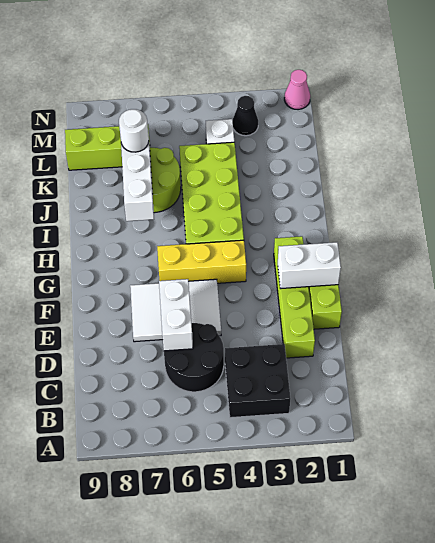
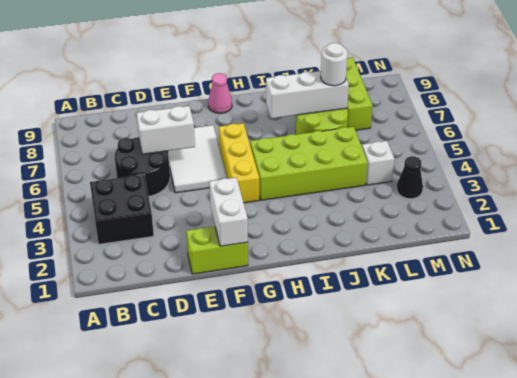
lime brick D2:G2 level 1 -> none
pink cone N1 level 1 -> pink cone G9 level 1

